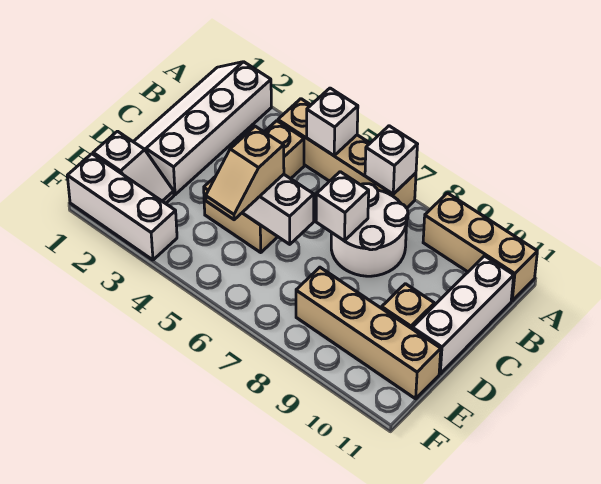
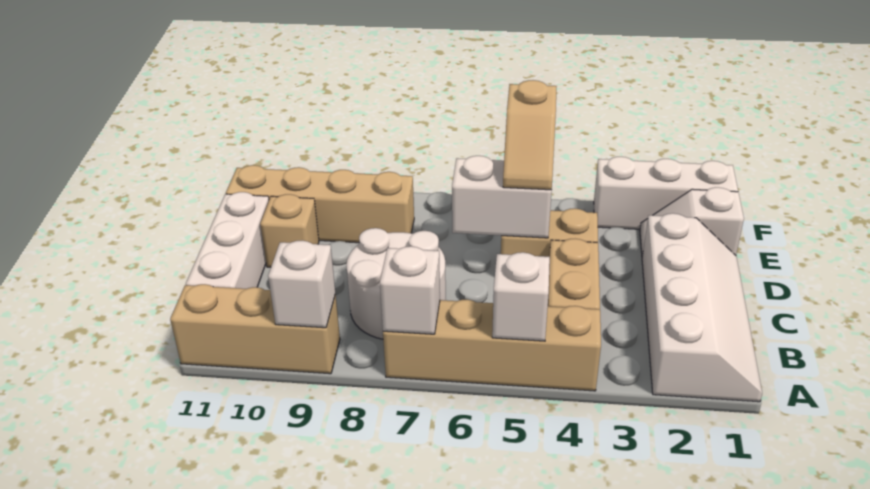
white brick C7 level 2 -> white brick A9 level 2
tan slope D5:E5 level 3 top D -> tan slope D5:E5 level 3 top E

